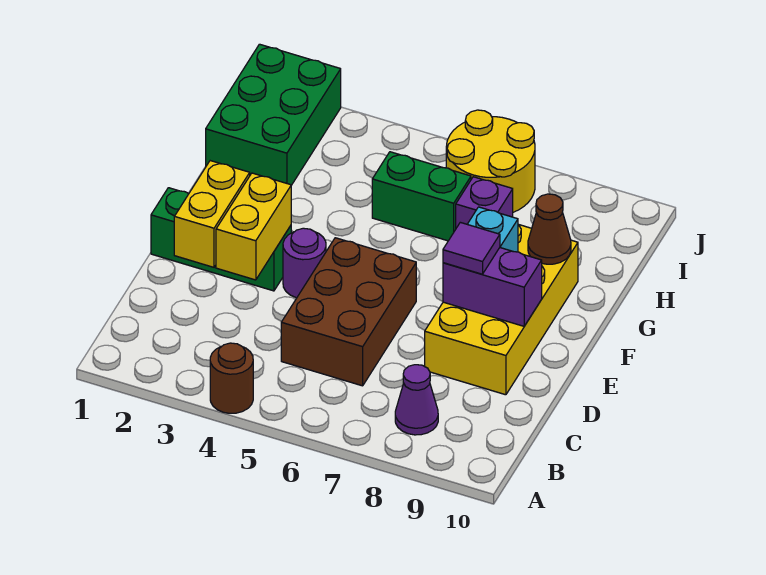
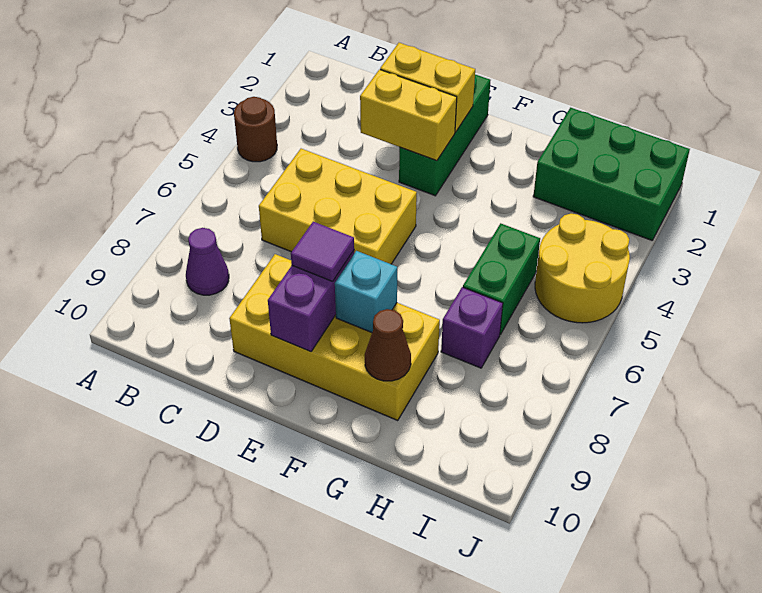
brown brick C5:E6 level 1 -> yellow brick C5:E6 level 1
purple round brick E4 level 1 -> none
yellow round brick I6:J7 level 1 -> yellow round brick I4:J5 level 1

